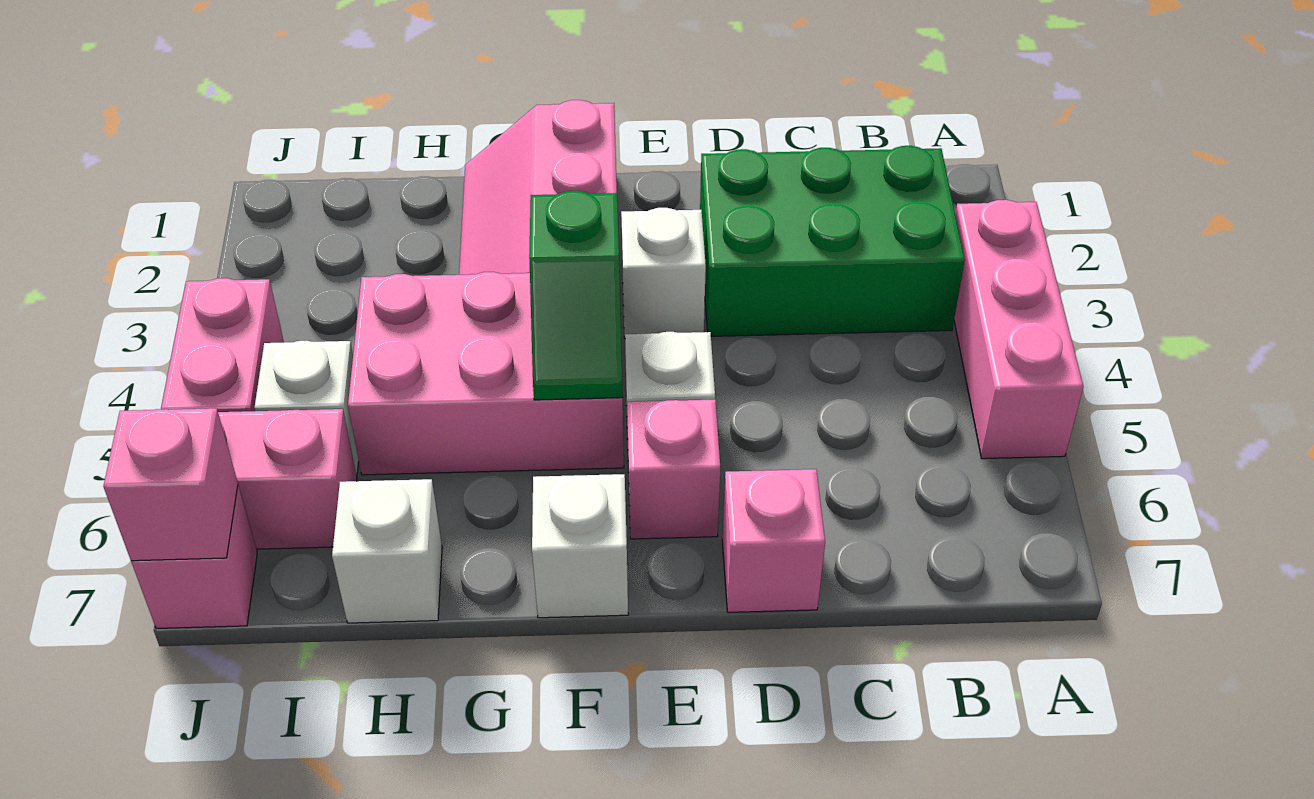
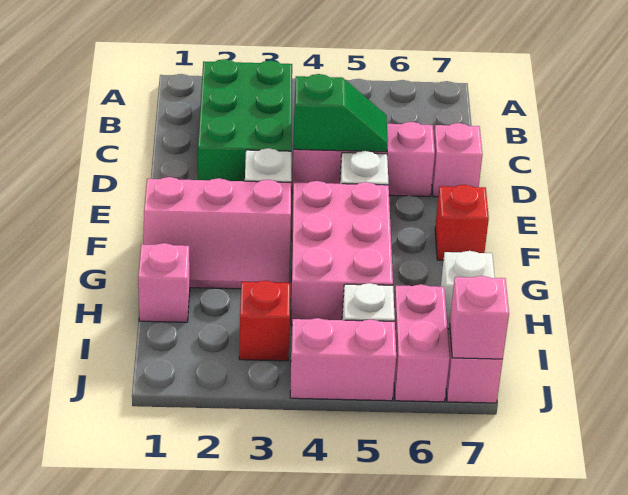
pink brick A3:A5 level 1 -> pink brick D4:D6 level 1
pink brick E6 level 1 -> pink brick H1 level 1
green slope F4:F5 level 2 top 4 -> green slope D4:D5 level 2 top 4
white brick F7 level 1 -> red brick F7 level 1
none -> red brick I3 level 1

